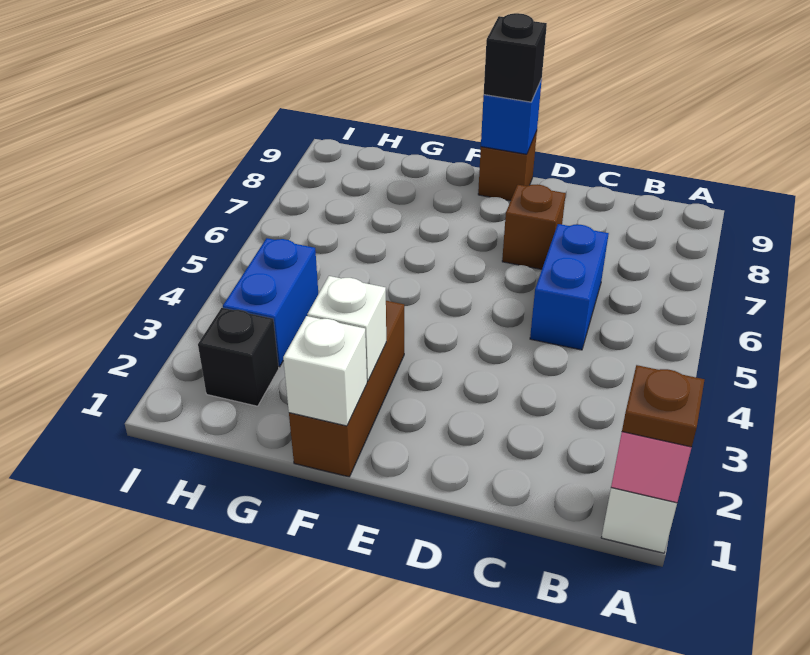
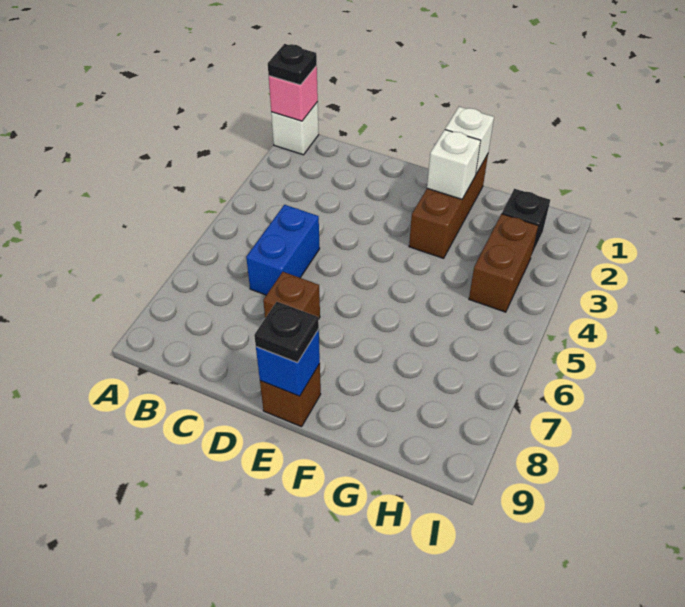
brown plate A1 level 3 -> black plate A1 level 3
black brick E9 level 3 -> black plate E9 level 3
blue brick H3:H4 level 1 -> brown brick H3:H4 level 1

